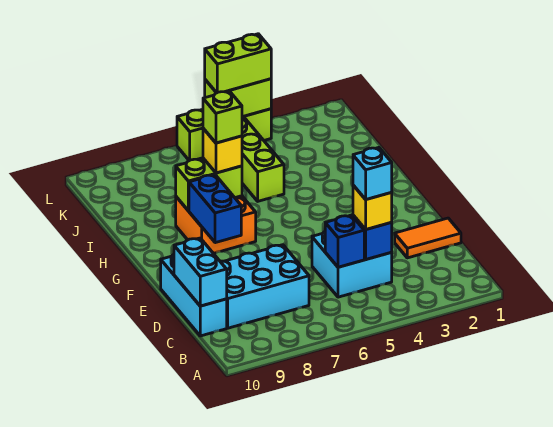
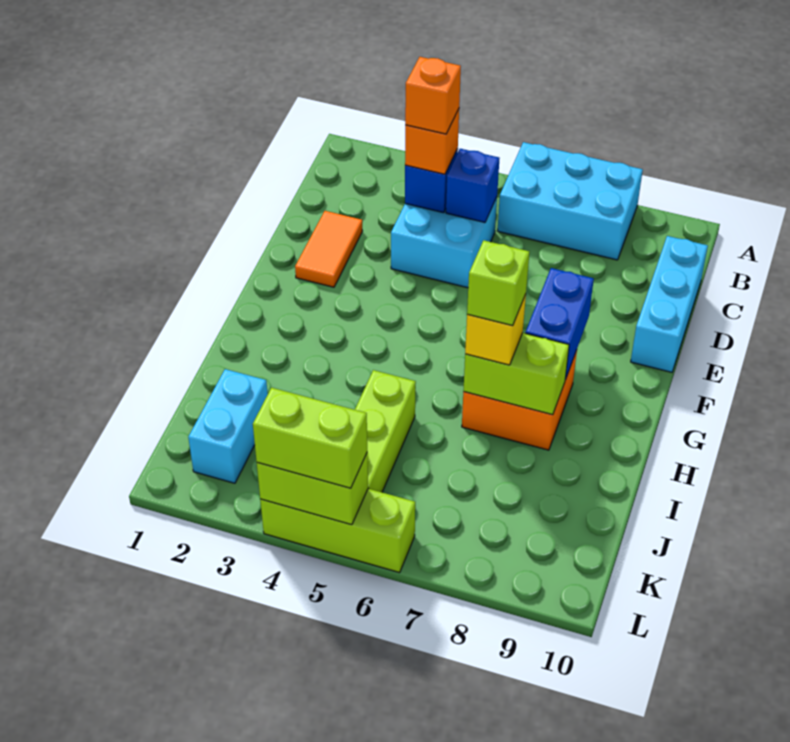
yellow brick C4 level 3 -> orange brick C4 level 3
cyan brick C4 level 4 -> orange brick C4 level 4
cyan brick C7:D9 level 1 -> cyan brick A6:B8 level 1
cyan brick C10:D10 level 2 -> cyan brick J2:K2 level 1
orange tile D1:D2 level 1 -> orange tile D2:E2 level 1

